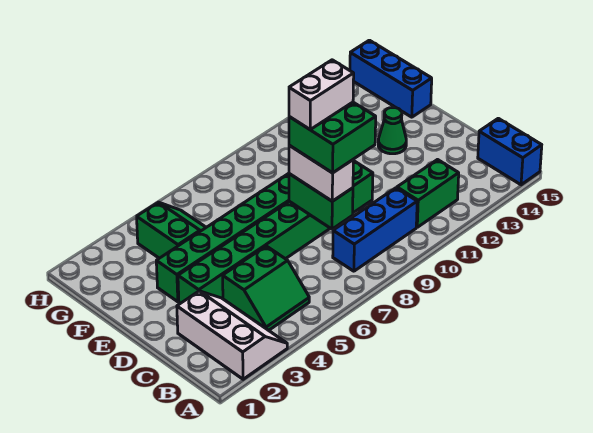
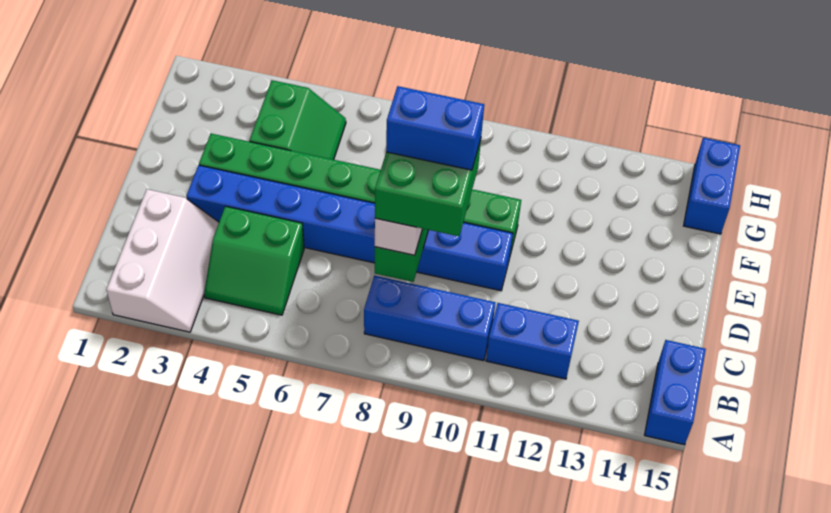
green brick B11:B12 level 1 -> blue brick B11:B12 level 1
green brick D3:D10 level 1 -> blue brick D3:D10 level 1
white brick D8:D9 level 5 -> blue brick D8:D9 level 5
green cone E13 level 1 -> none
blue brick F15:H15 level 1 -> blue brick G15:H15 level 1

